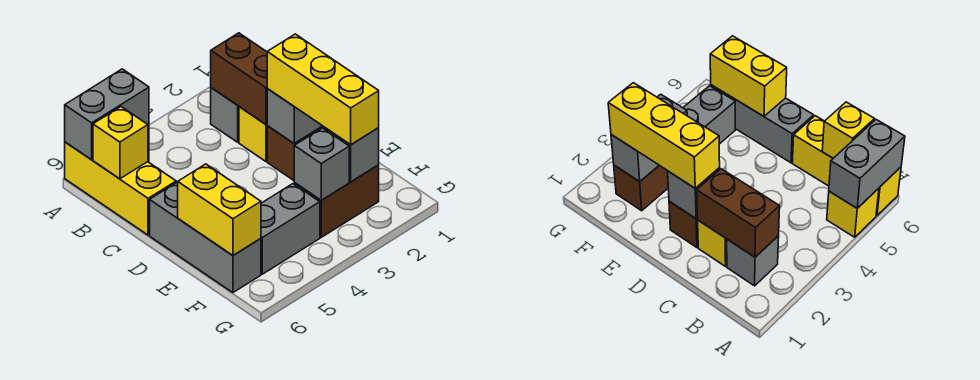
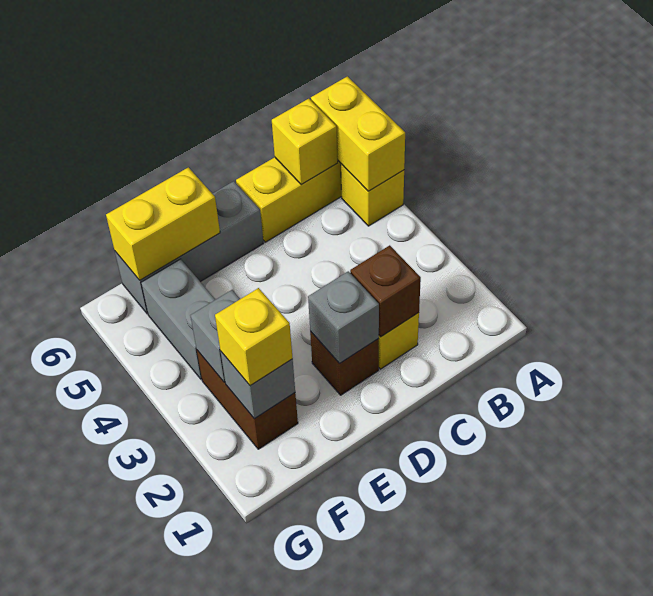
grey brick A5:A6 level 2 -> yellow brick A5:A6 level 2
grey brick B2 level 1 -> none
brown brick B2:C2 level 2 -> brown brick C2 level 2
yellow brick D2:F2 level 3 -> yellow brick F2 level 3

